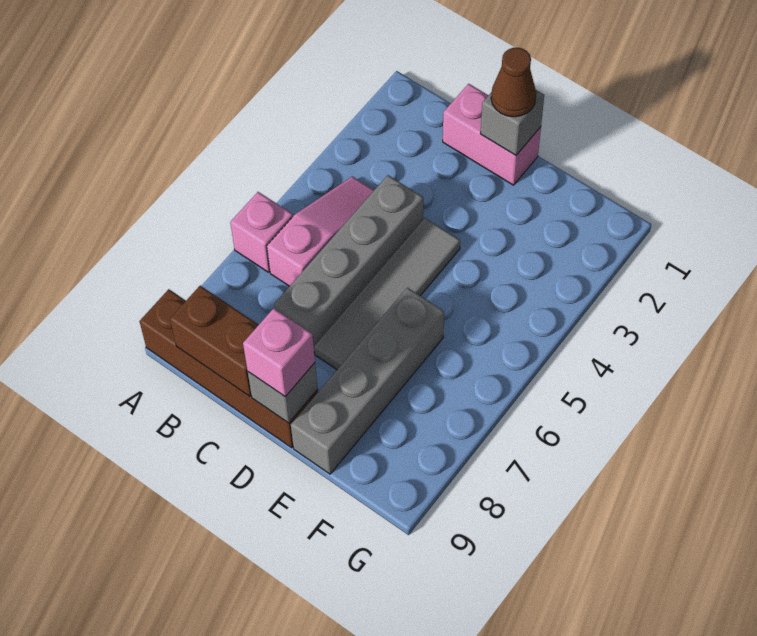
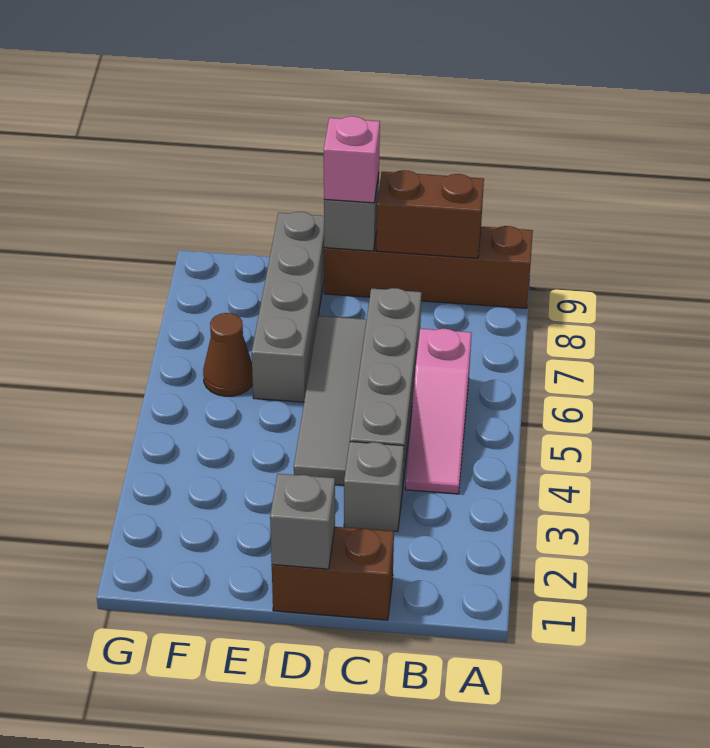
pink brick A6 level 1 -> none
pink brick C1:D1 level 1 -> brown brick C1:D1 level 1
none -> grey brick C3 level 1
brown cone D1 level 3 -> brown cone F6 level 1

